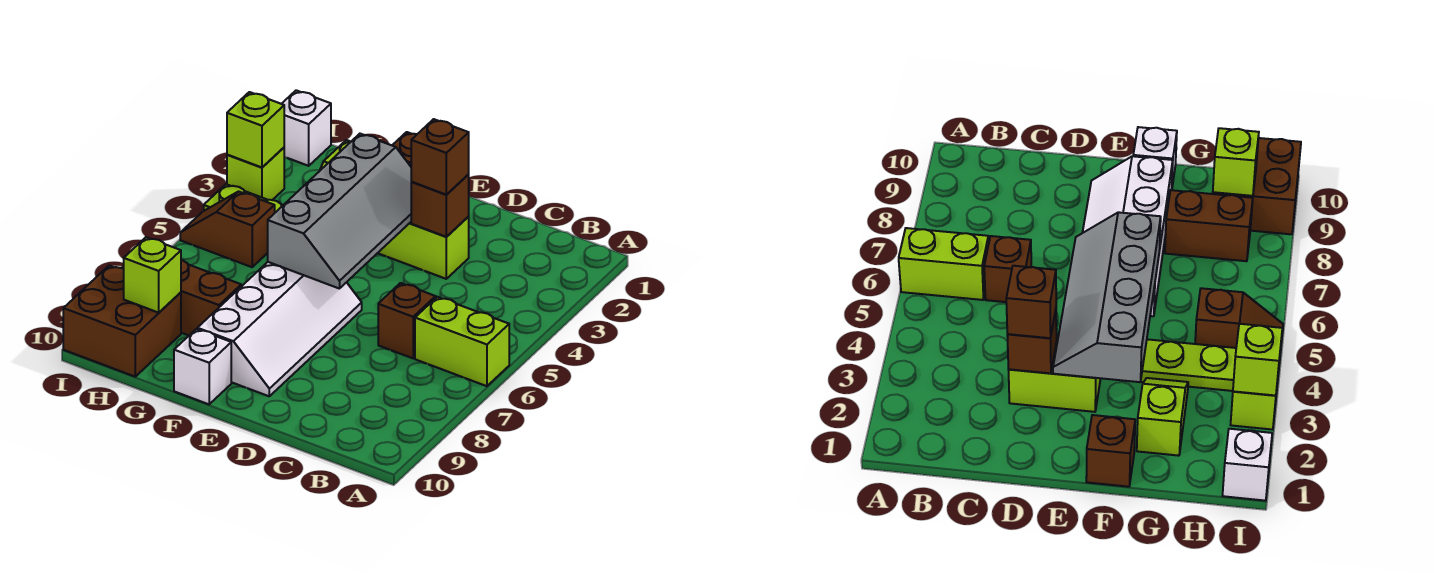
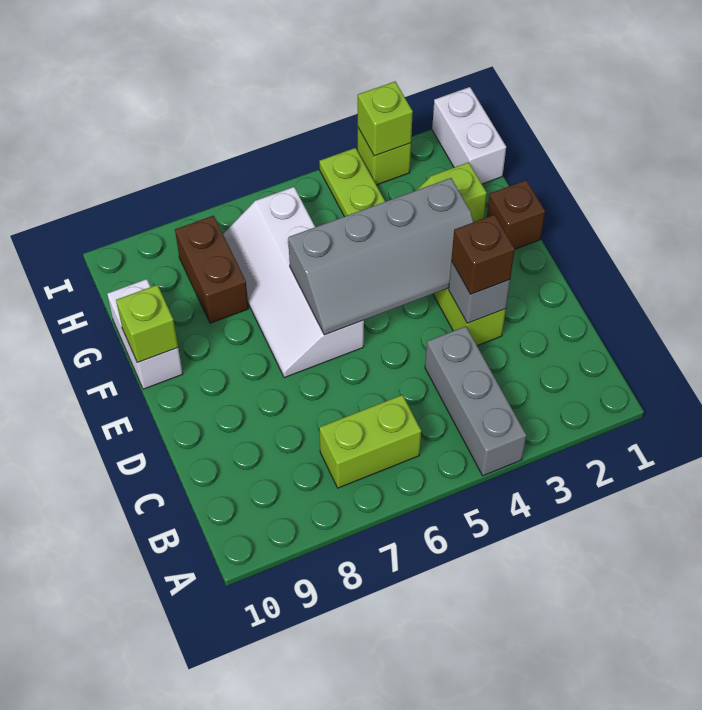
none -> grey brick A4:C4 level 1
lime brick A6:B6 level 1 -> lime brick B6:B7 level 1
brown brick C6 level 1 -> none
brown brick D3 level 2 -> grey brick D3 level 2
white slope E6:F9 level 1 top F -> white slope E6:H7 level 1 top 6
white brick F10 level 1 -> white brick F10:G10 level 1
brown slope H5:I5 level 1 top H -> none
brown brick H9:I10 level 1 -> none
lime brick H9 level 2 -> lime brick F10 level 2
white brick I1 level 1 -> white brick H1:I1 level 1

